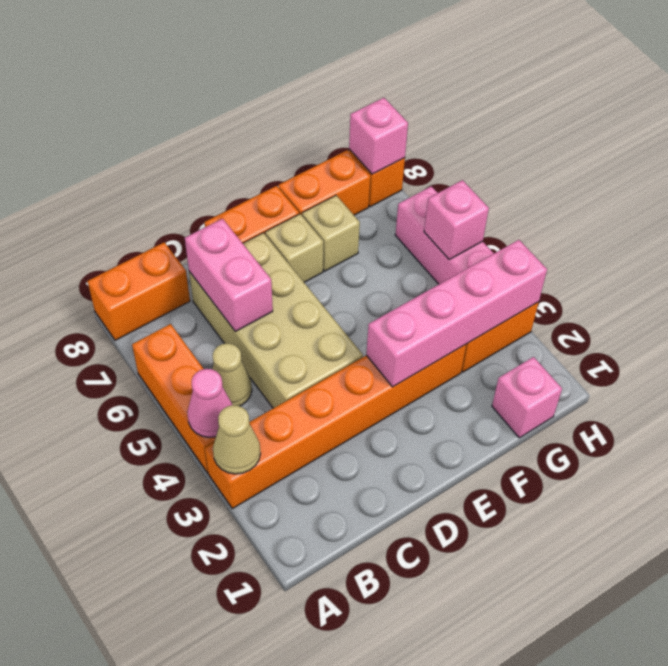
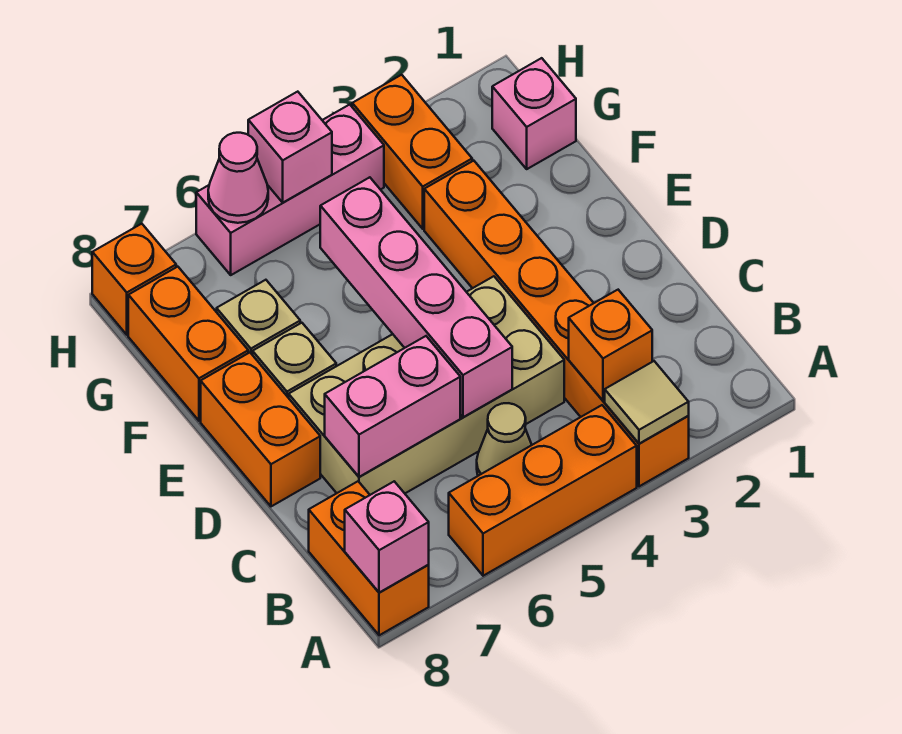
tan cone A3 level 2 -> tan tile A3 level 2
pink cone A4 level 2 -> pink cone H6 level 2
none -> orange brick B3 level 2
pink brick E3:H3 level 2 -> pink brick C5:F5 level 2
pink brick H8 level 2 -> pink brick A8 level 2

